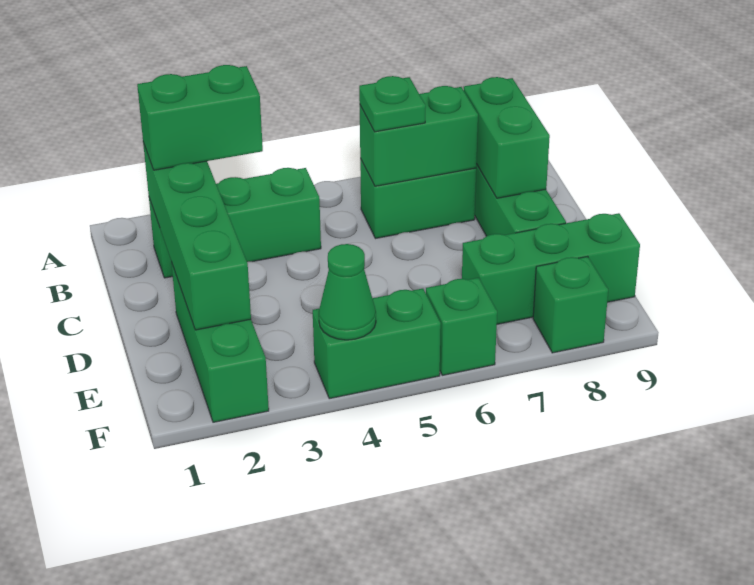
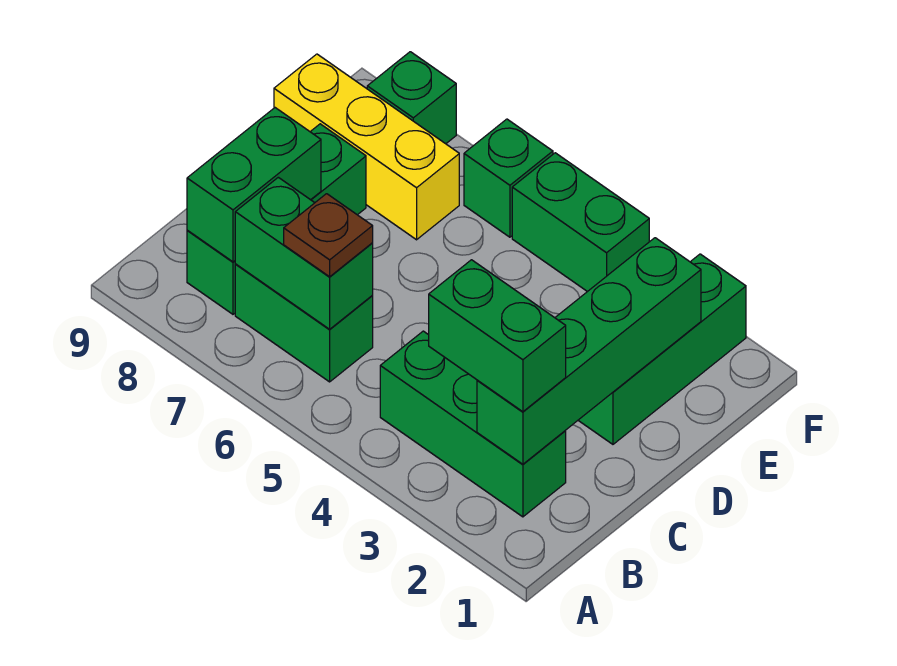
green plate B6 level 3 -> brown plate B6 level 3
green brick E7:E9 level 1 -> yellow brick E7:E9 level 1
green cone F4 level 2 -> none

